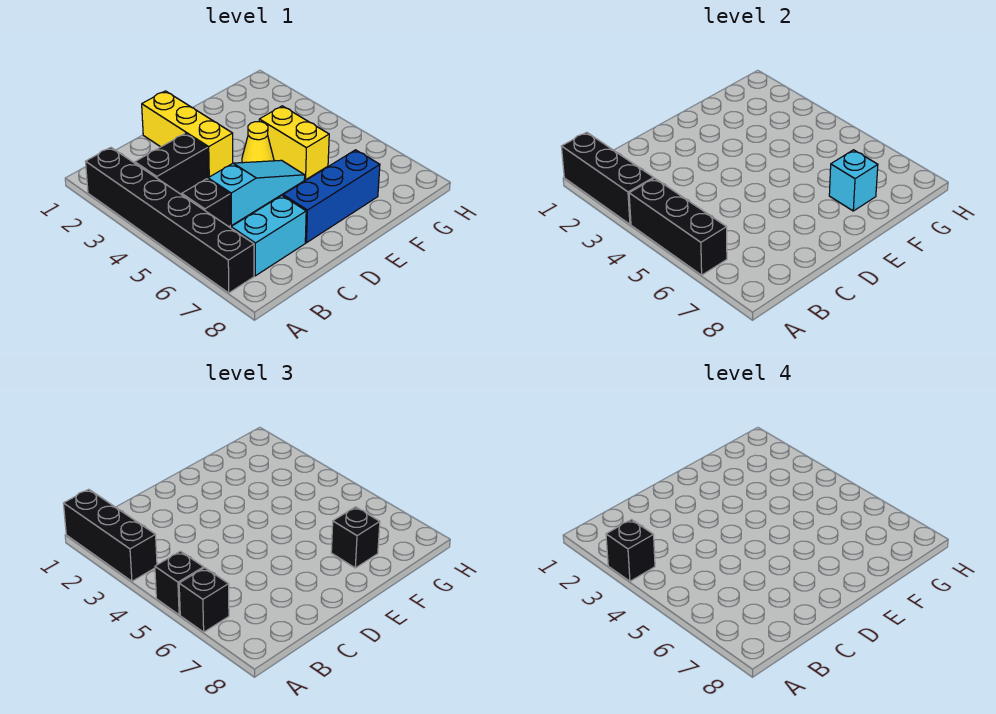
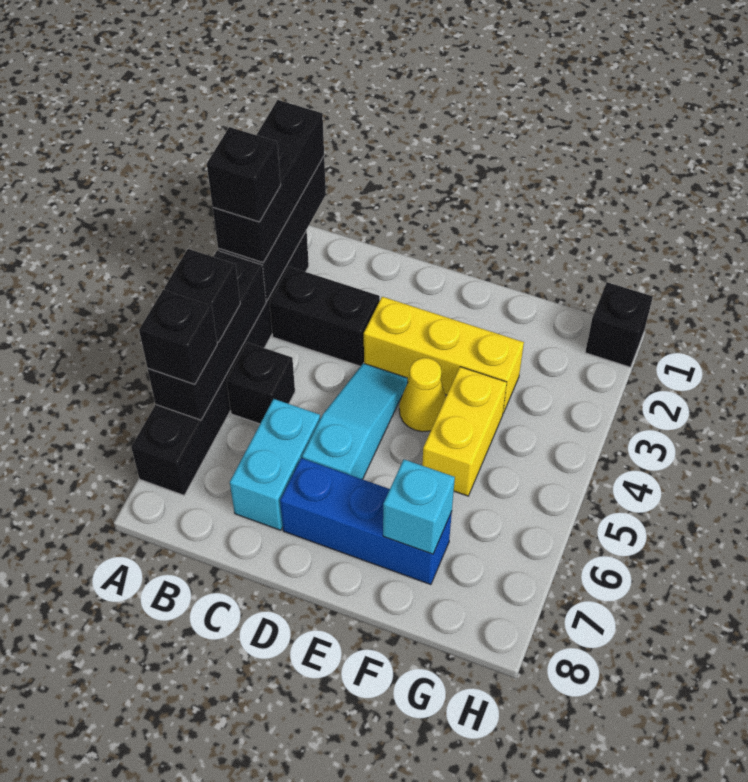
cyan brick B7:C7 level 1 -> cyan brick C6:C7 level 1
cyan slope C5:E5 level 1 top C -> cyan slope D4:D6 level 1 top 6
yellow brick D1:D3 level 1 -> yellow brick D3:F3 level 1
black brick F7 level 3 -> black brick H1 level 1

